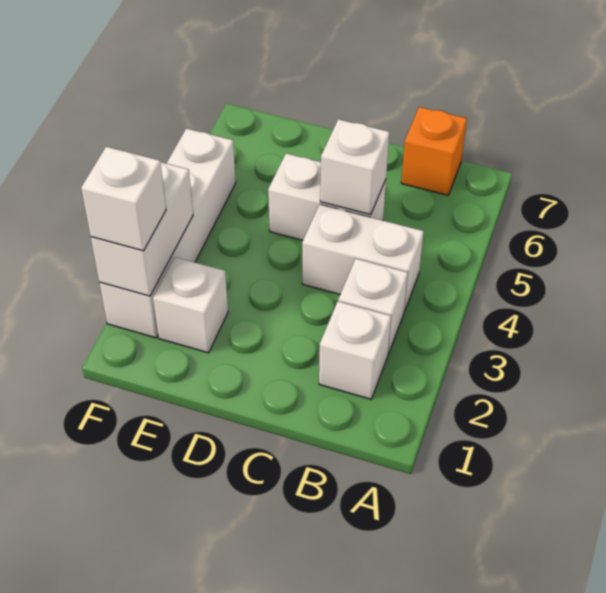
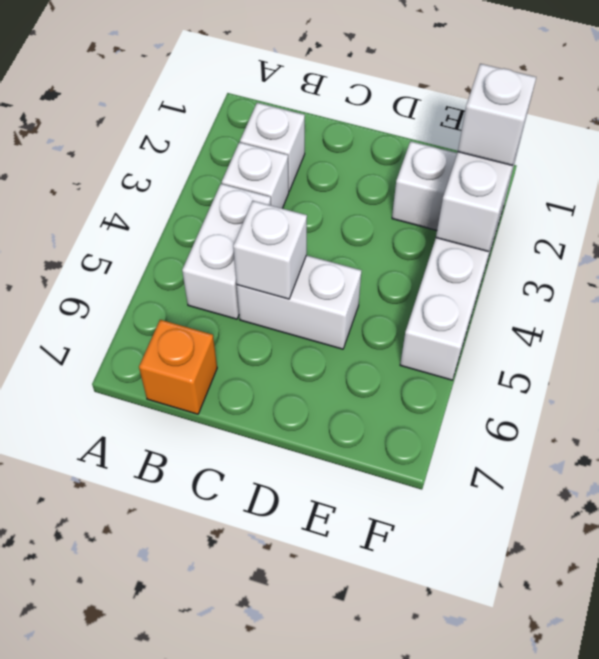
white brick B4:C4 level 1 -> white brick B4:B5 level 1

